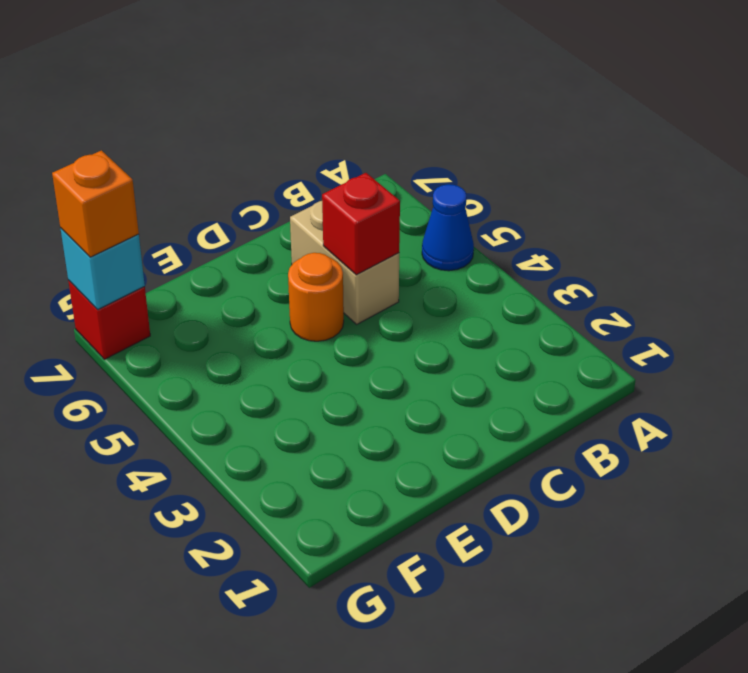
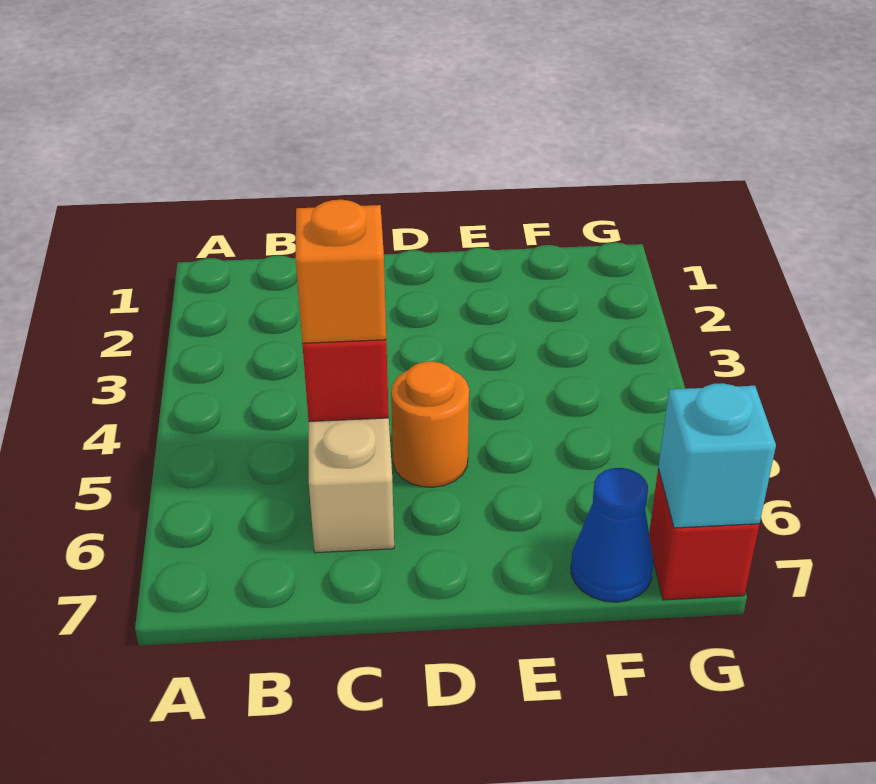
blue cone A5 level 1 -> blue cone F7 level 1
orange brick G7 level 3 -> orange brick C5 level 3

